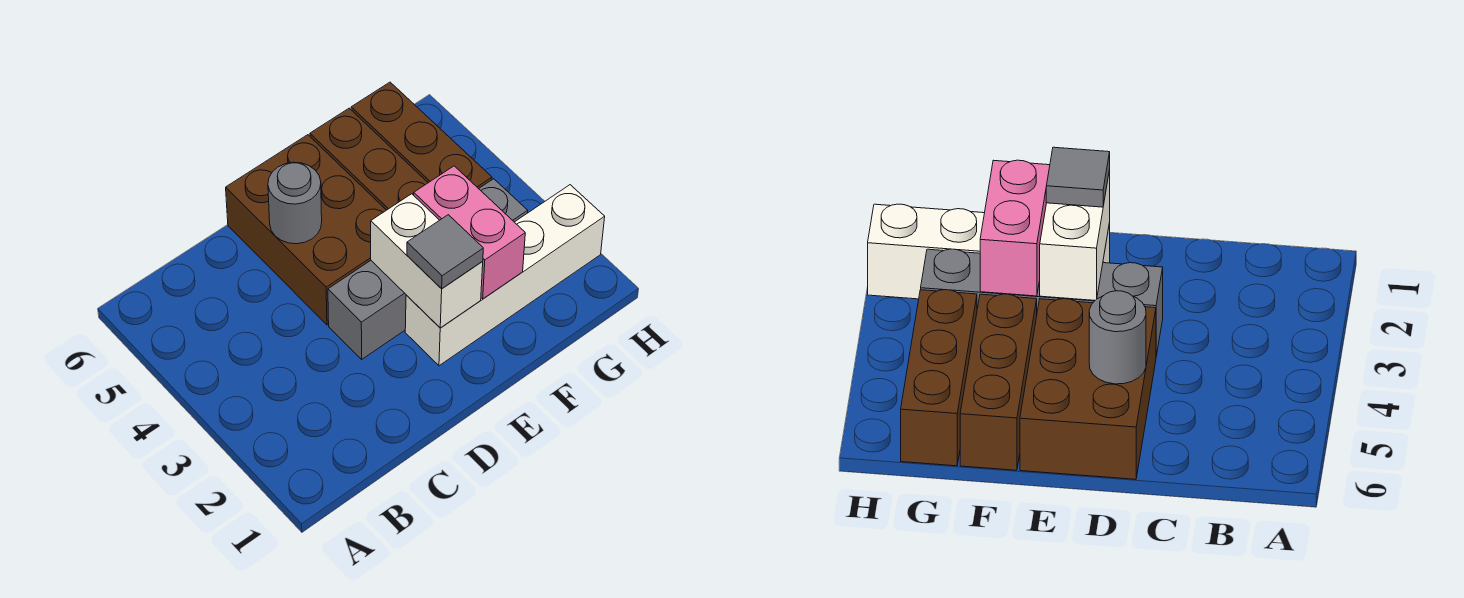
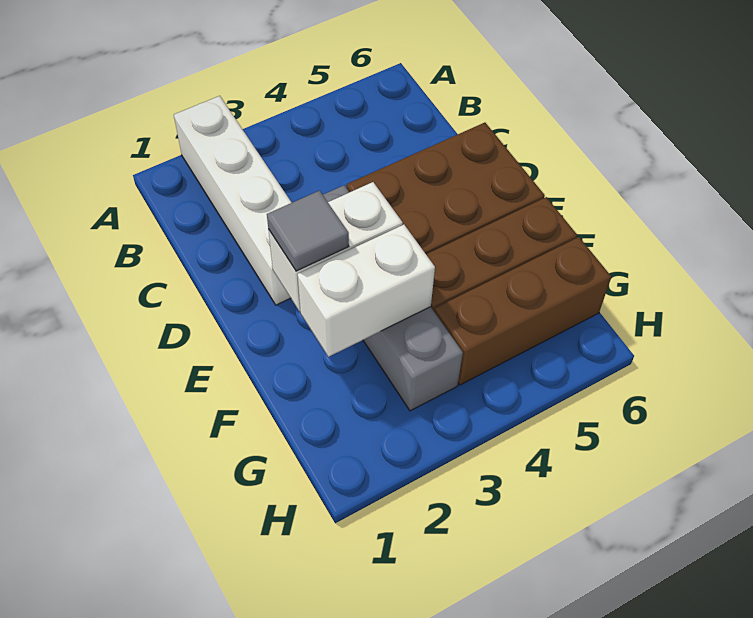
grey round brick D5 level 2 -> none
white brick E2:H2 level 1 -> white brick A2:D2 level 1
pink brick F2:F3 level 2 -> white brick F2:F3 level 2

